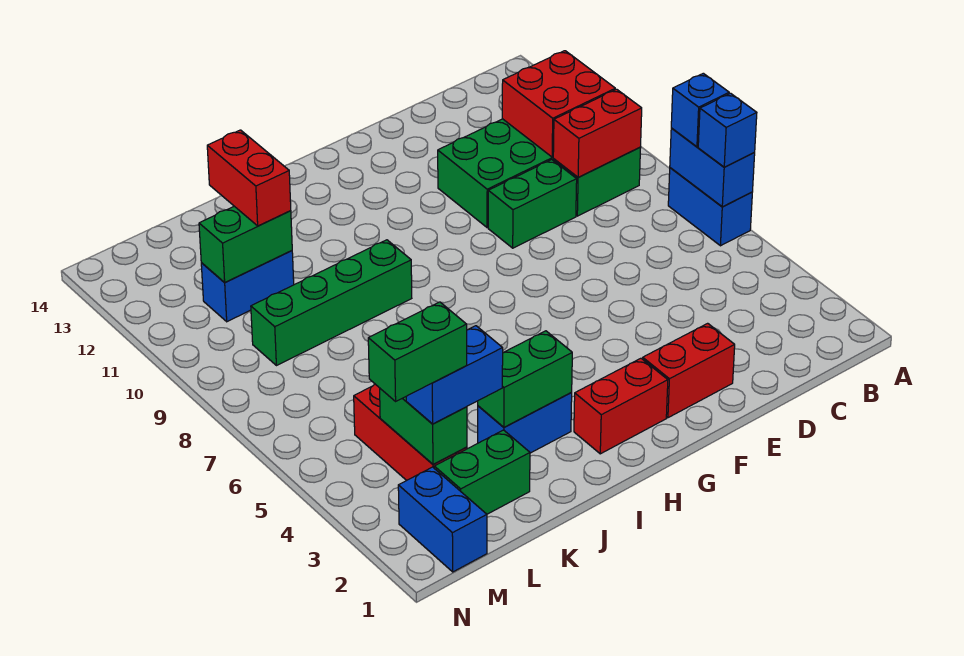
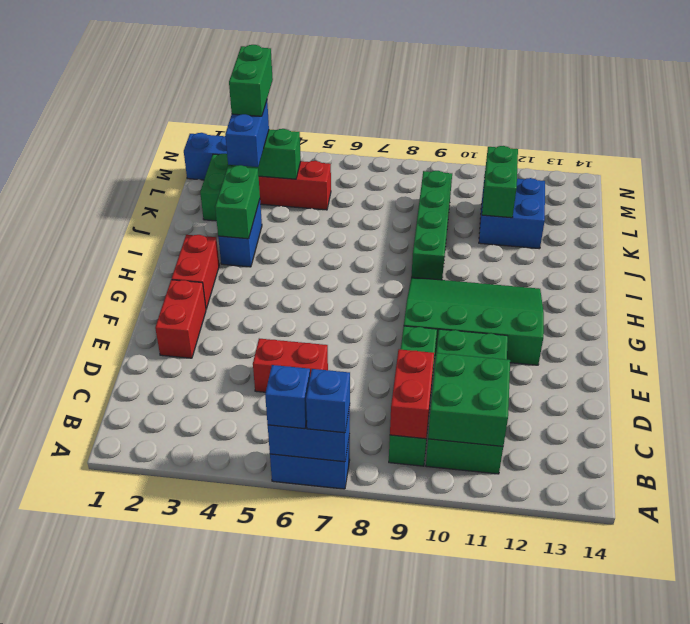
red brick B10:C11 level 2 -> green brick B10:C11 level 2
none -> green slope F9:H12 level 1 top F
blue brick K11:L11 level 1 -> blue brick K11:L12 level 1
red brick K11:K12 level 3 -> red brick D5:D6 level 1

